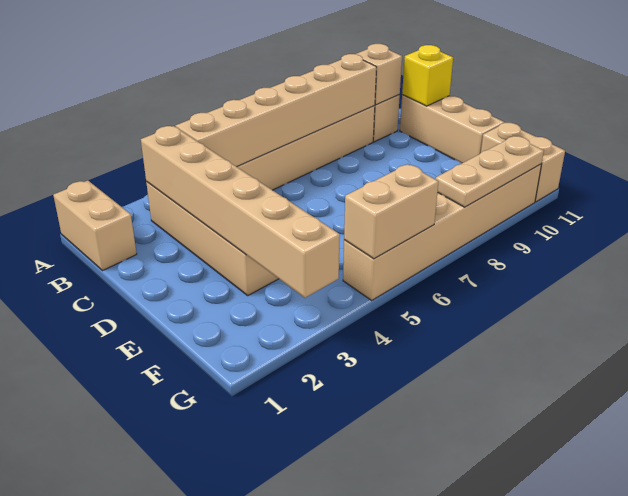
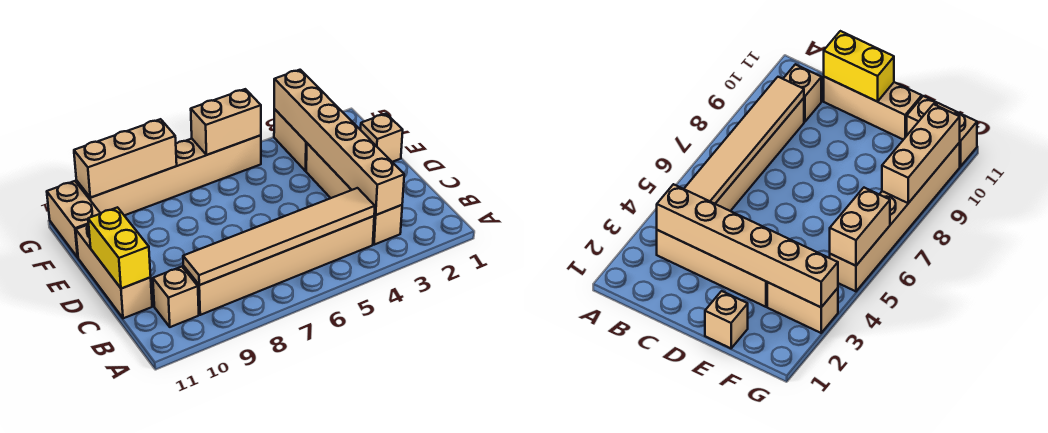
tan brick A1:B1 level 1 -> tan brick F3:G3 level 1
tan brick B4:B9 level 2 -> tan tile B4:B9 level 2
tan brick B10 level 2 -> tan brick E1 level 1
yellow brick C11 level 2 -> yellow brick C11:D11 level 2
tan plate G8:G10 level 2 -> tan brick G8:G10 level 2

